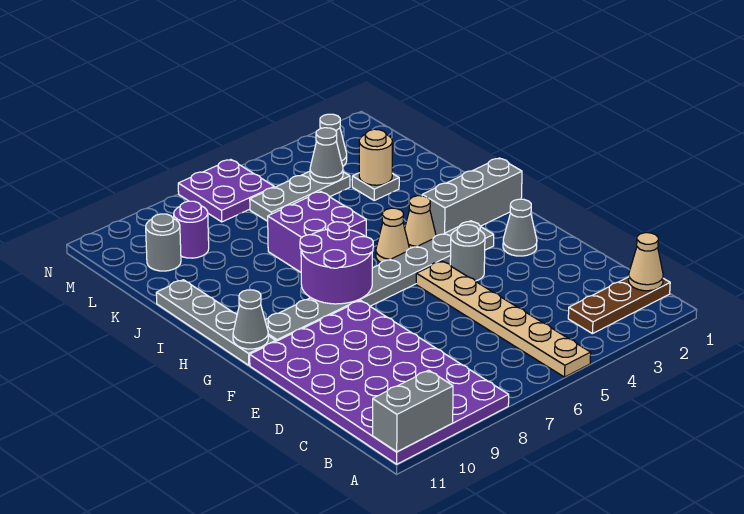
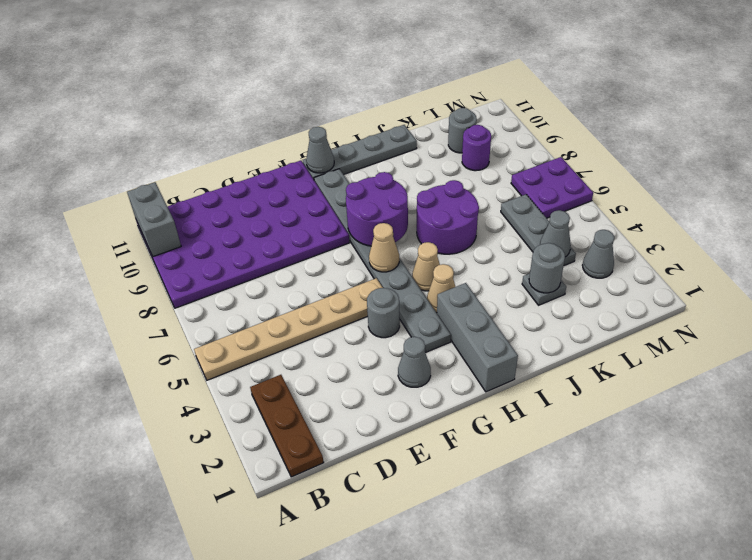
tan cone B1 level 2 -> tan cone G6 level 2
purple brick I6:J7 level 1 -> purple round brick I6:J7 level 1
tan round brick K3 level 2 -> grey round brick K3 level 2

